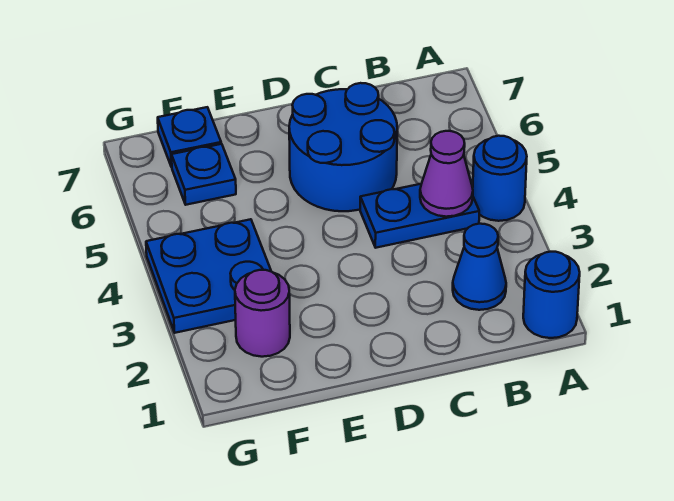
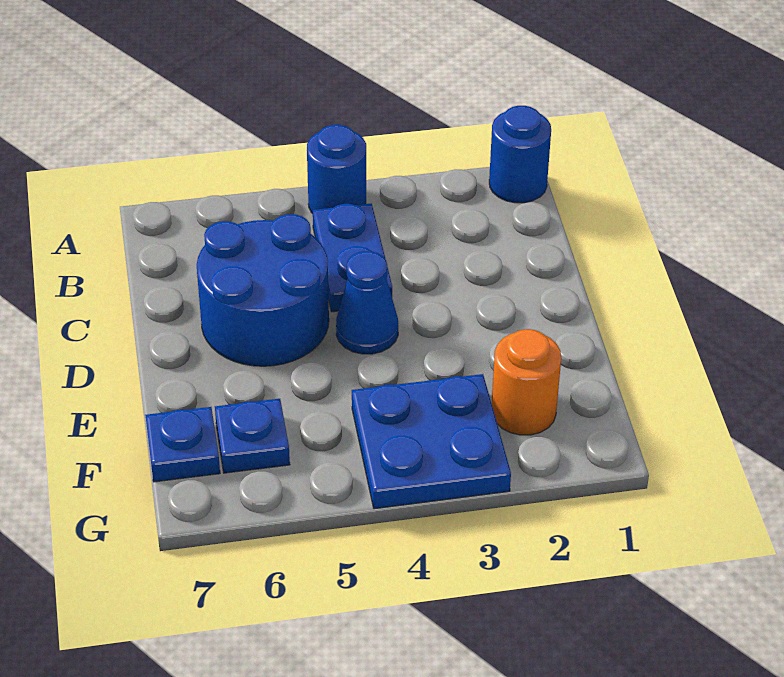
blue cone B2 level 1 -> blue cone D4 level 1
purple cone B4 level 2 -> none
purple round brick F2 level 1 -> orange round brick F2 level 1

